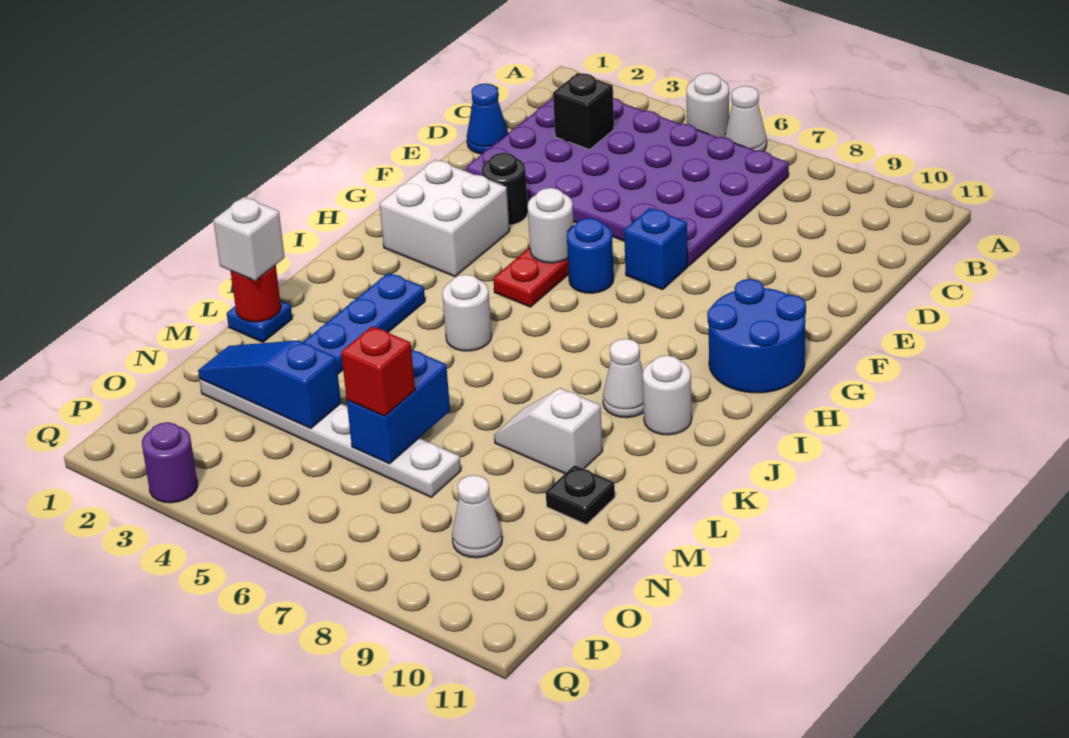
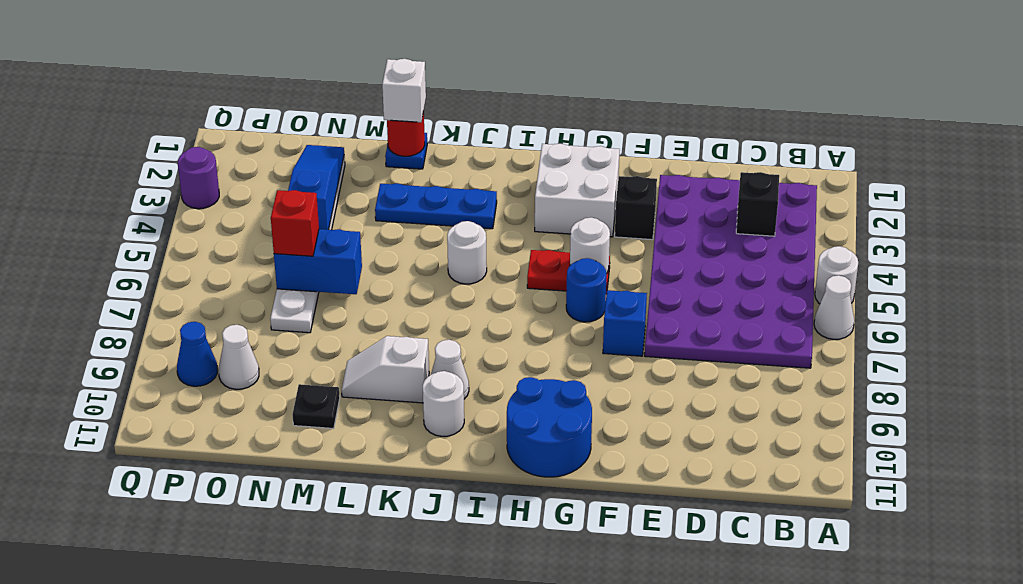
blue cone D1 level 1 -> blue cone P9 level 1
black round brick F3 level 1 -> black brick F3 level 1
white slope L8:L9 level 1 top 9 -> white slope K9:L9 level 1 top K

